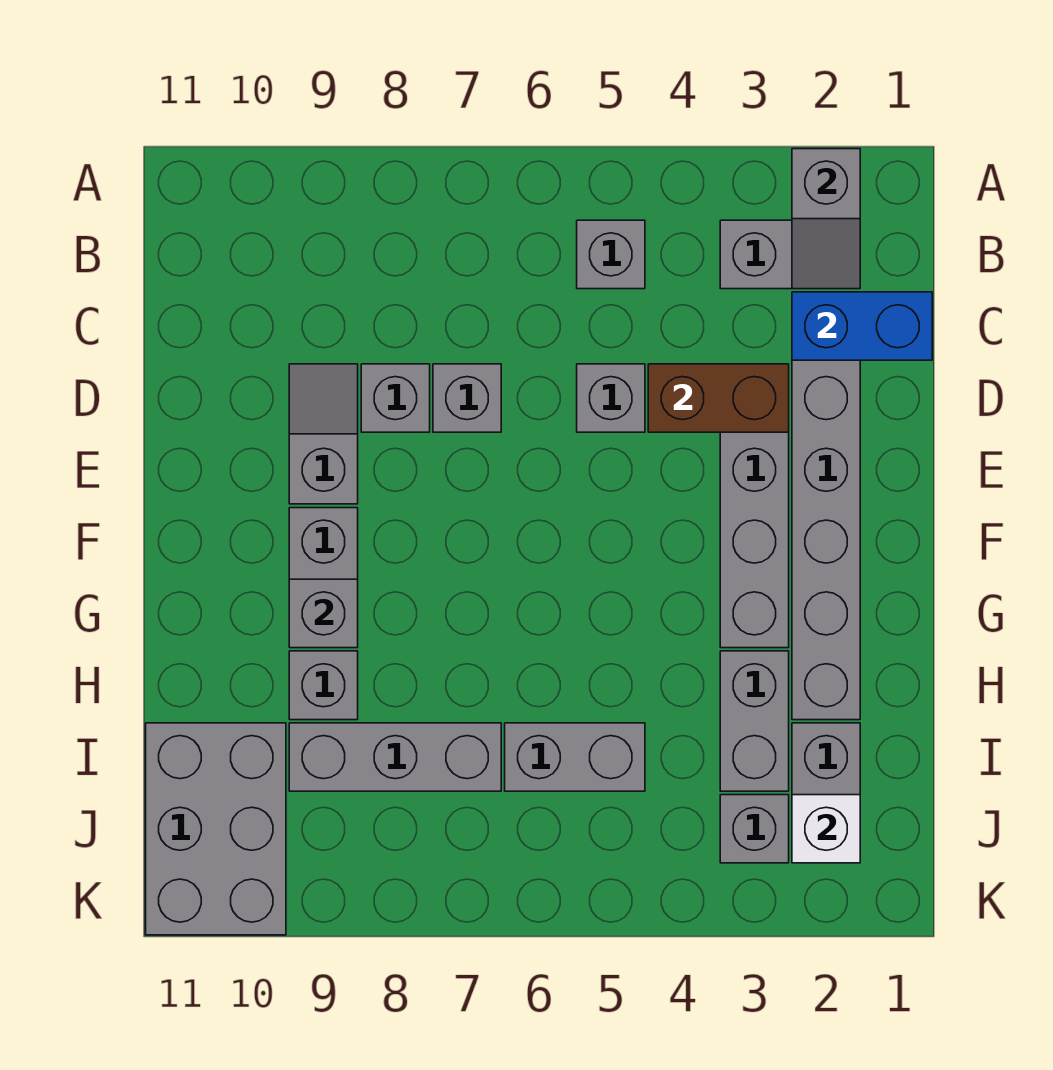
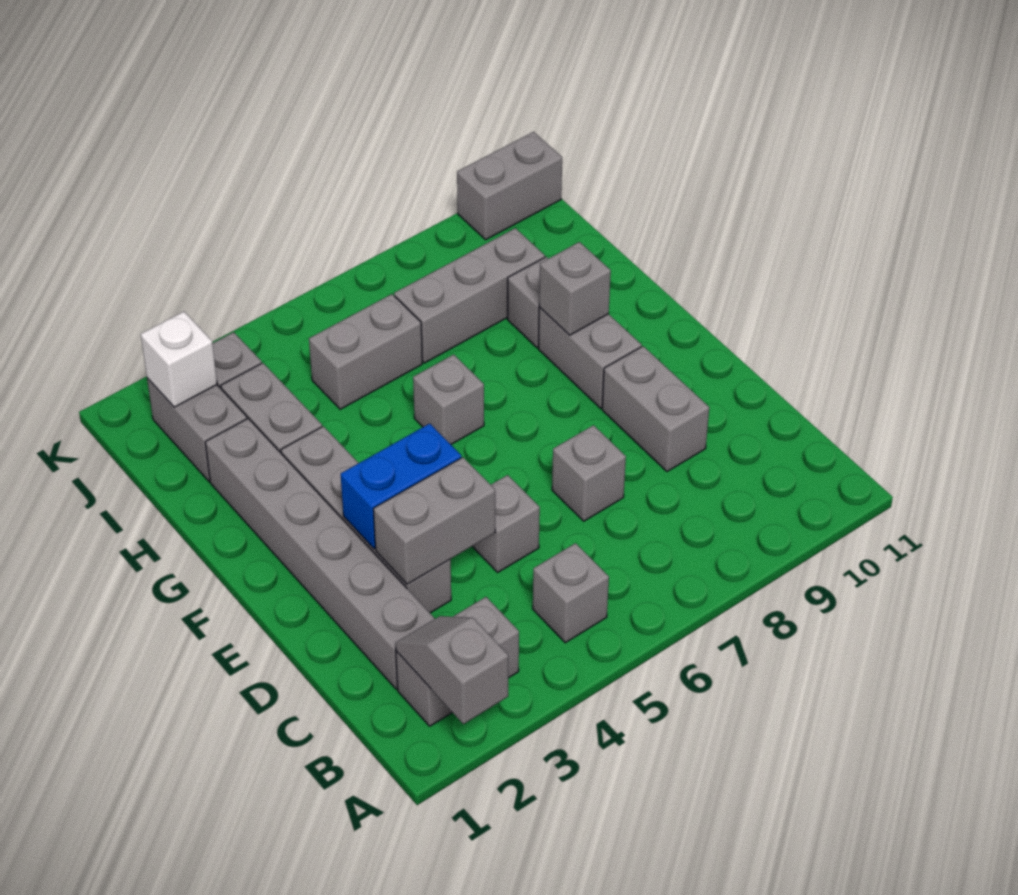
blue brick C1:C2 level 2 -> blue brick E3:E4 level 2
brown brick D3:D4 level 2 -> grey brick D3:D4 level 2
grey brick D8 level 1 -> grey brick G6 level 1
grey slope D9:E9 level 1 top E -> grey brick D9:E9 level 1
grey brick I10:K11 level 1 -> grey brick K10:K11 level 1

